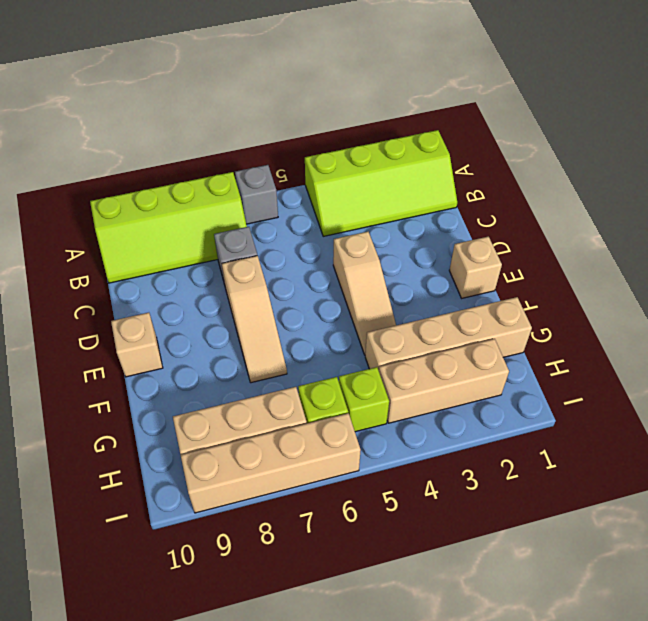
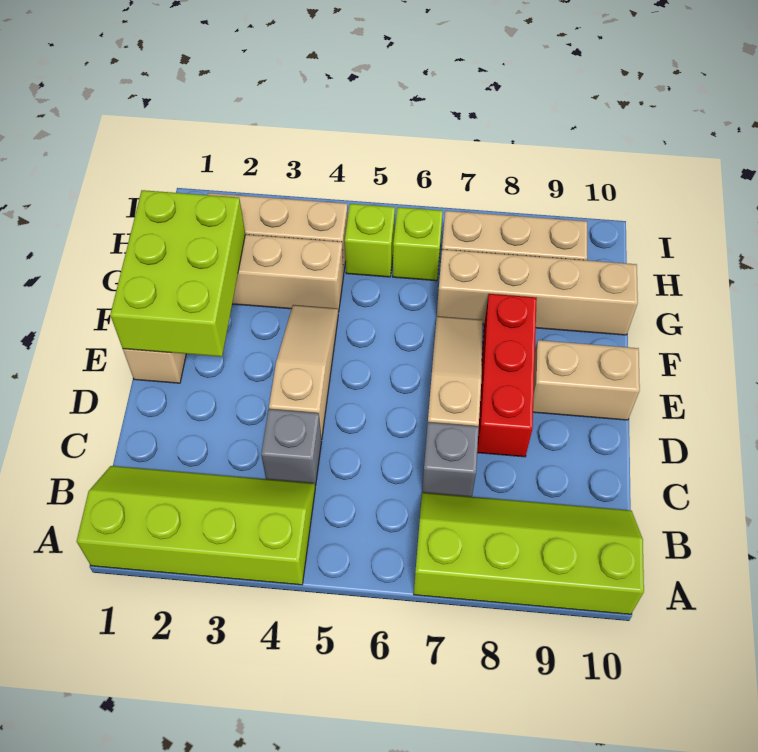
grey brick A6 level 1 -> grey brick C4 level 1
none -> red brick D8:F8 level 1
none -> lime brick E1:G2 level 2
tan brick E10 level 1 -> tan brick E9:E10 level 1
tan brick I6:I9 level 1 -> tan brick G7:G10 level 1

